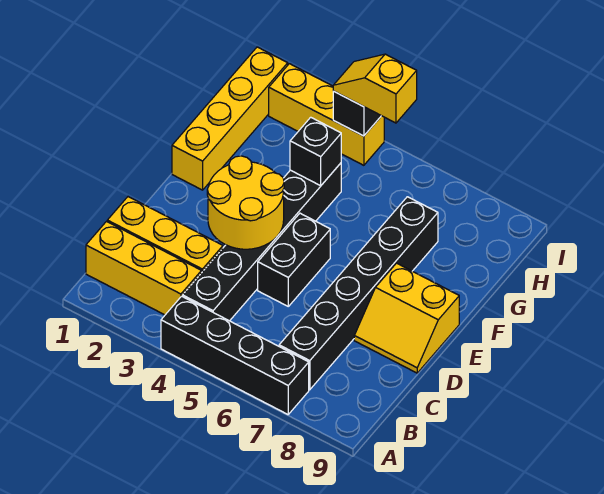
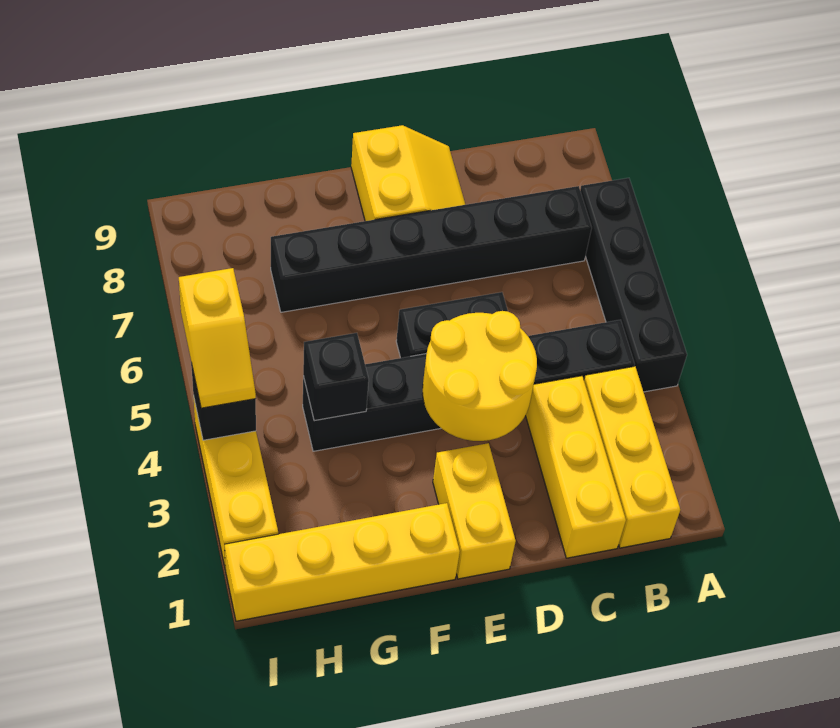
none -> yellow brick E1:E2 level 1

